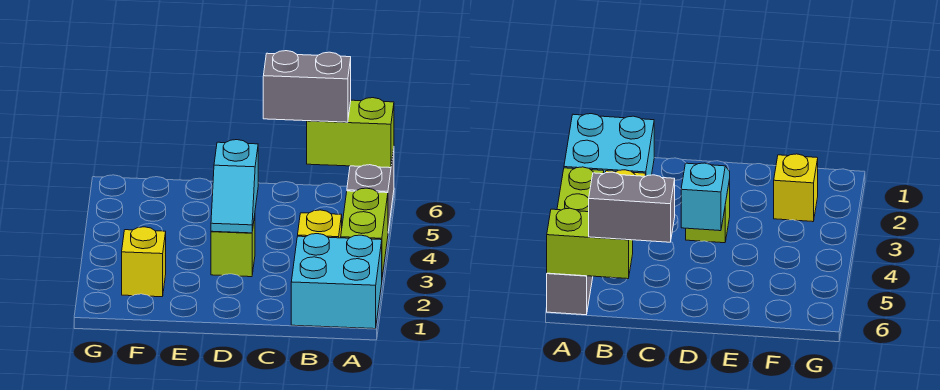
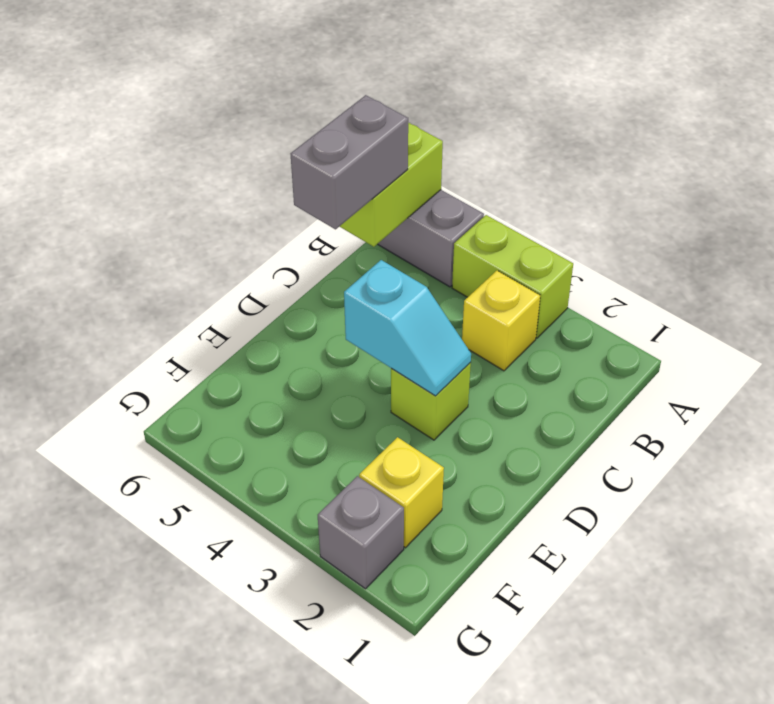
cyan brick A1:B2 level 1 -> none
none -> grey brick G2 level 1

